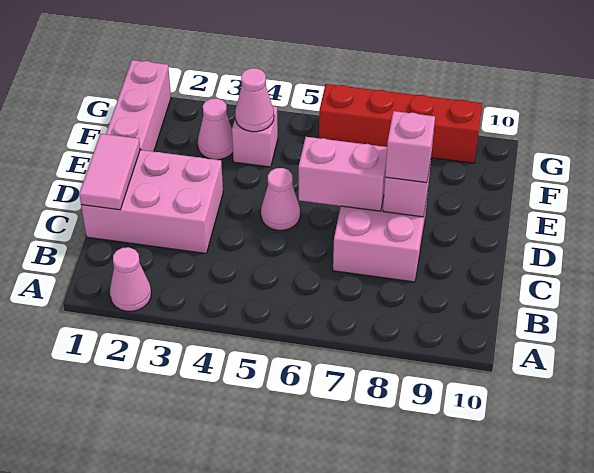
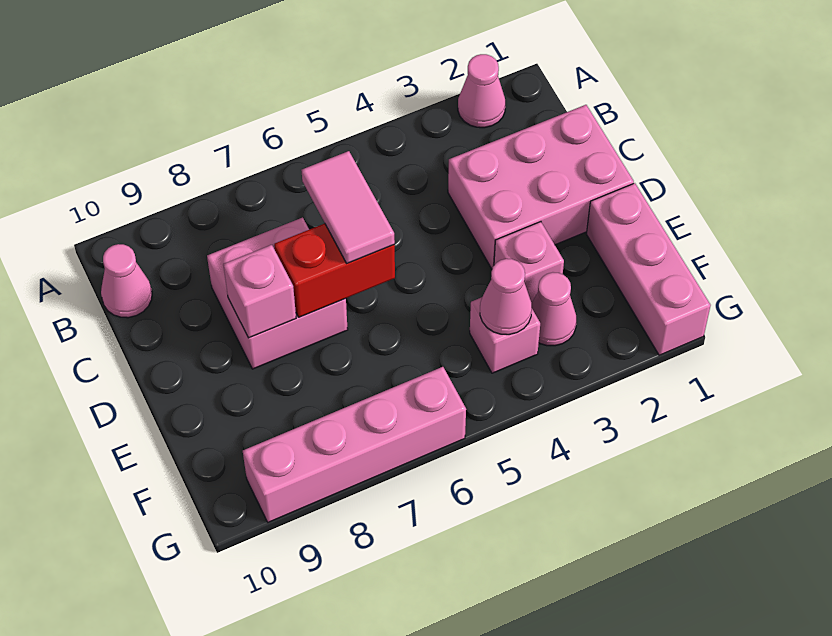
pink tile C1:D1 level 2 -> pink tile C6:D6 level 3
pink cone D5 level 1 -> pink cone B10 level 1
pink brick D6:D7 level 2 -> red brick D6:D7 level 2
pink brick D8 level 3 -> pink brick E3 level 1
red brick G6:G9 level 1 -> pink brick G6:G9 level 1

